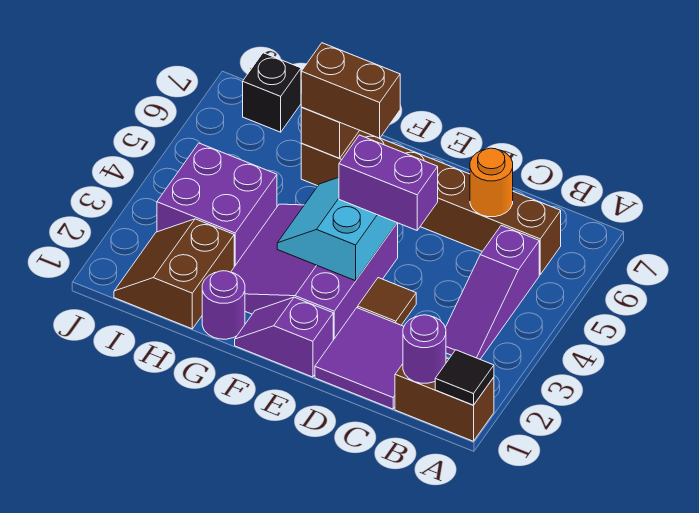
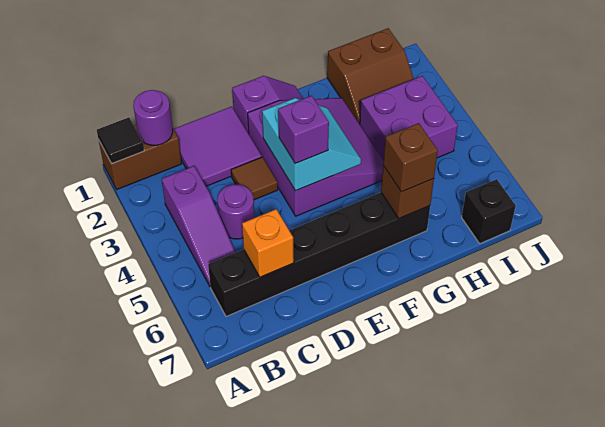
purple slope B3:B5 level 1 top 5 -> purple slope B3:B5 level 1 top 3
brown brick B6:G6 level 1 -> black brick B6:G6 level 1
orange round brick C6 level 2 -> orange brick C6 level 2
purple brick D4:E4 level 3 -> purple brick E4 level 3
brown brick F6:G6 level 3 -> brown brick G6 level 3
purple round brick G1 level 1 -> purple round brick C4 level 1
brown slope H1:I2 level 1 top H -> brown slope H1:I2 level 1 top 1

